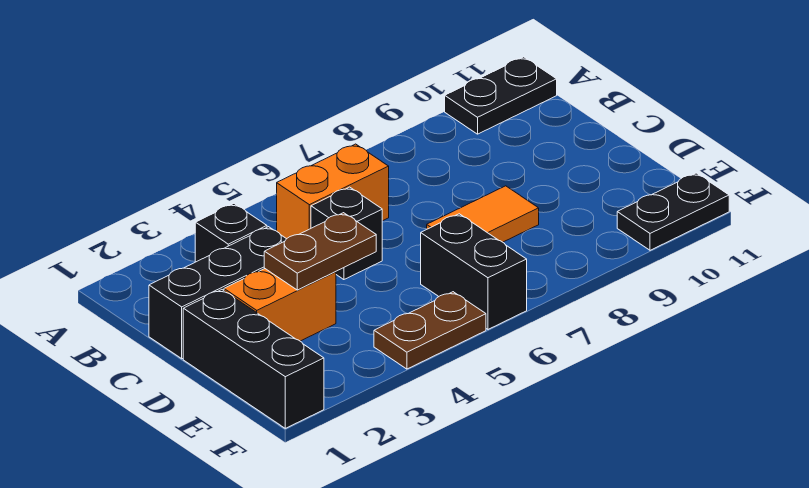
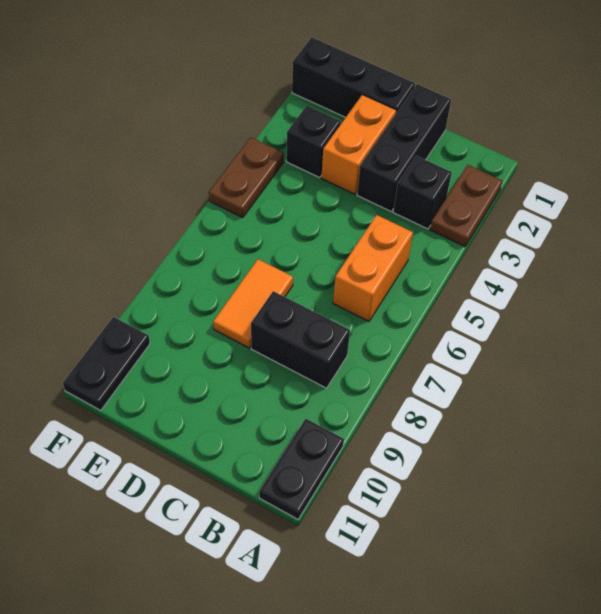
black brick C5 level 1 -> black brick E3 level 1
brown plate D3:D4 level 2 -> brown plate A2:A3 level 1
black brick E6:F6 level 1 -> black brick B8:C8 level 1

